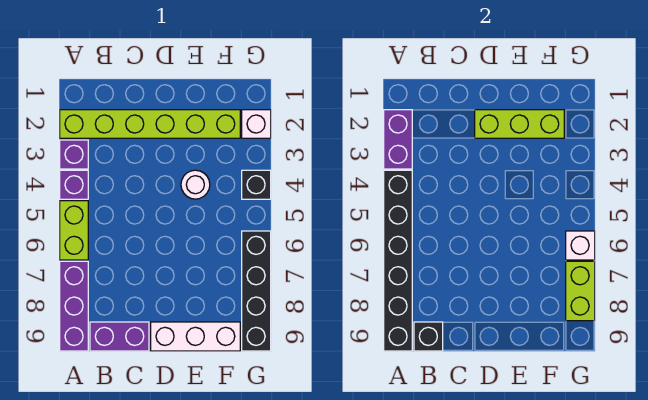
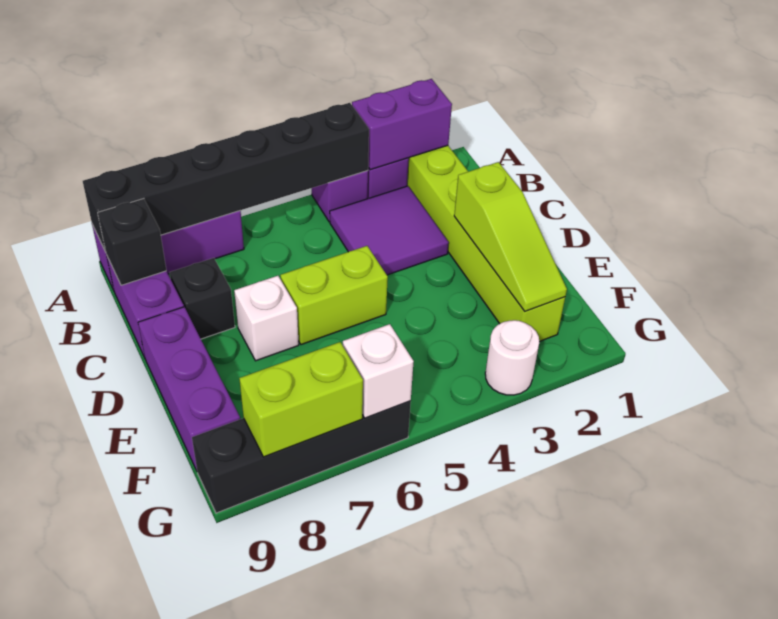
lime brick A5:A6 level 1 -> lime brick D5:D6 level 1
none -> purple tile B3:C4 level 1
lime brick D2:F2 level 2 -> lime slope D2:F2 level 2 top D
white brick D9:F9 level 1 -> purple brick D9:F9 level 1
white round brick E4 level 1 -> white round brick G3 level 1
white brick G2 level 1 -> white brick D7 level 1
black brick G4 level 1 -> black brick C8 level 1

